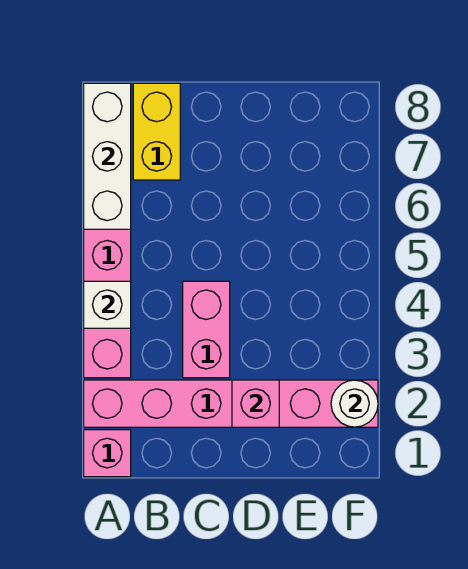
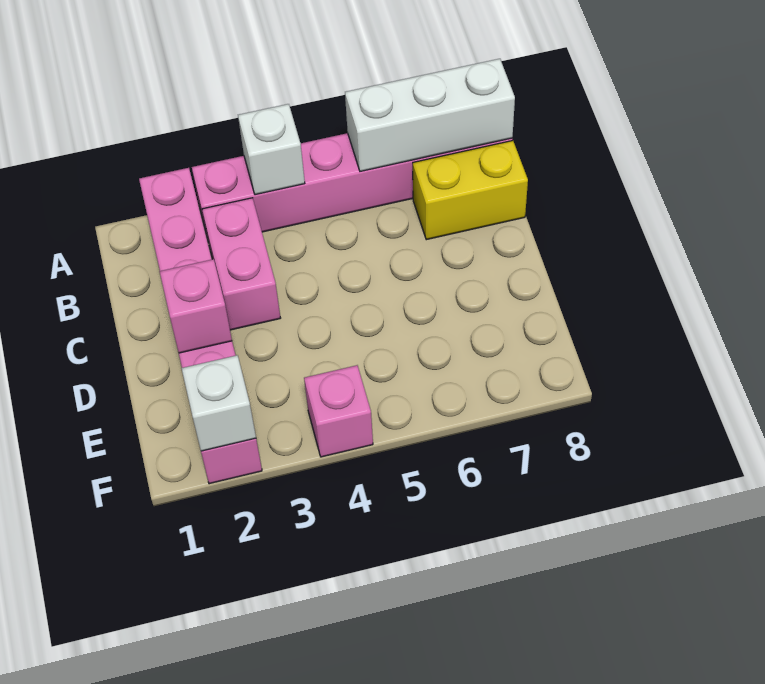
pink brick A1 level 1 -> pink brick F4 level 1
pink brick C3:C4 level 1 -> pink brick B3:C3 level 1
white round brick F2 level 2 -> white brick F2 level 2

